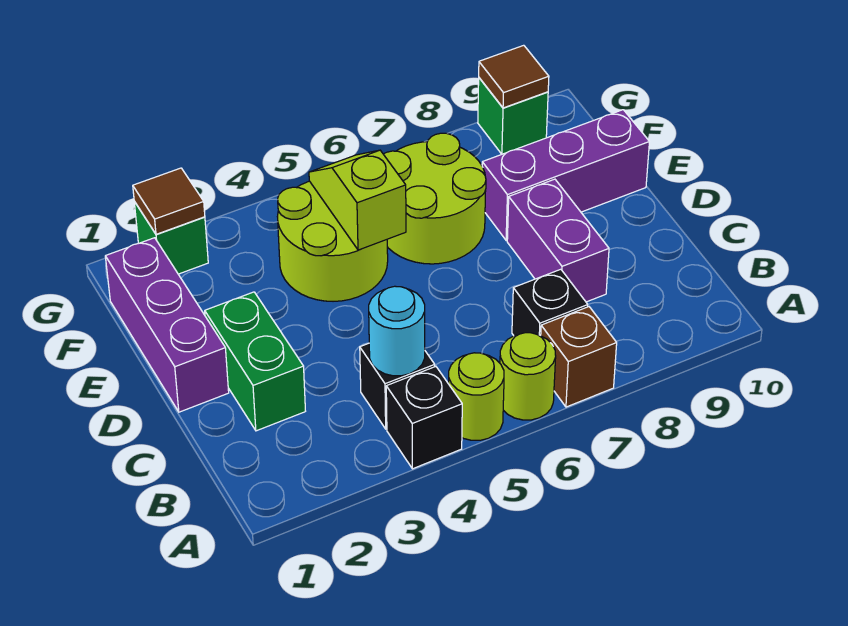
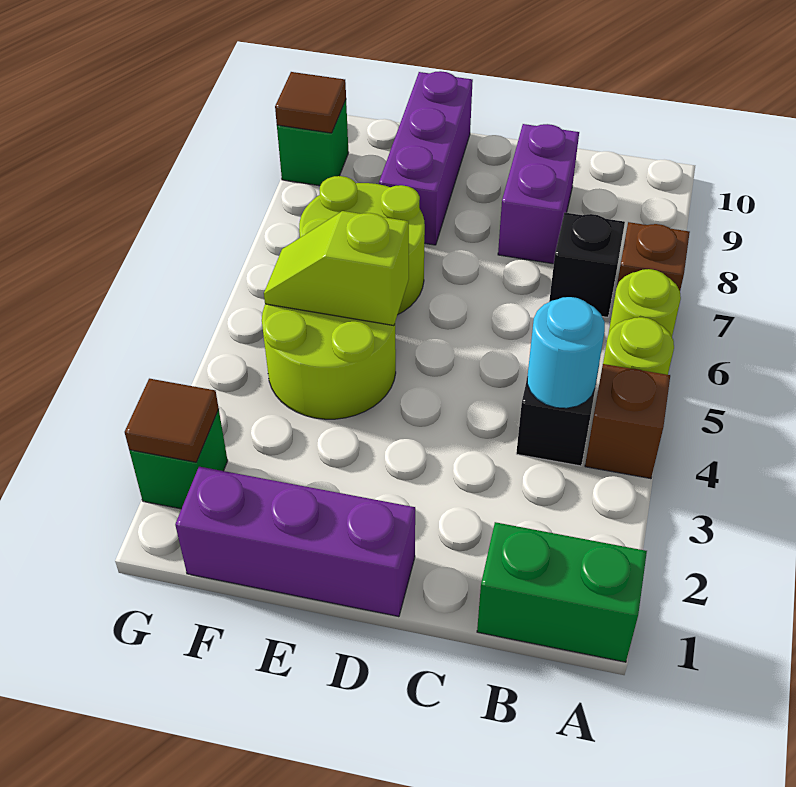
black brick A4 level 1 -> brown brick A4 level 1
green brick C2:D2 level 1 -> green brick A1:B1 level 1
purple brick C8:D8 level 1 -> purple brick C8:C9 level 1

